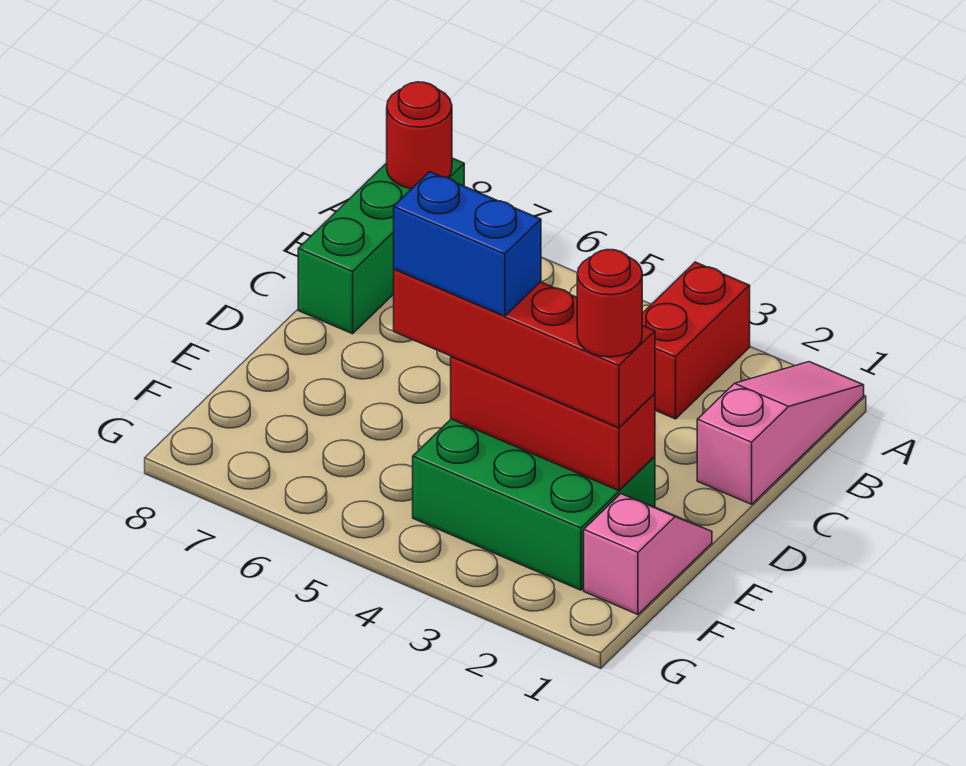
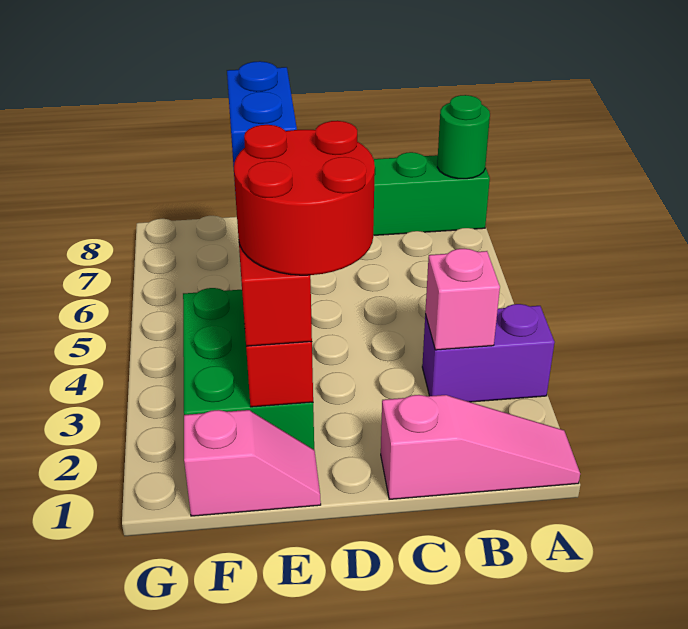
red brick A3:B3 level 1 -> purple brick A3:B3 level 1
red round brick A8 level 2 -> green round brick A8 level 2
none -> pink brick B3 level 2
red round brick E2 level 4 -> red round brick D2:E3 level 4

